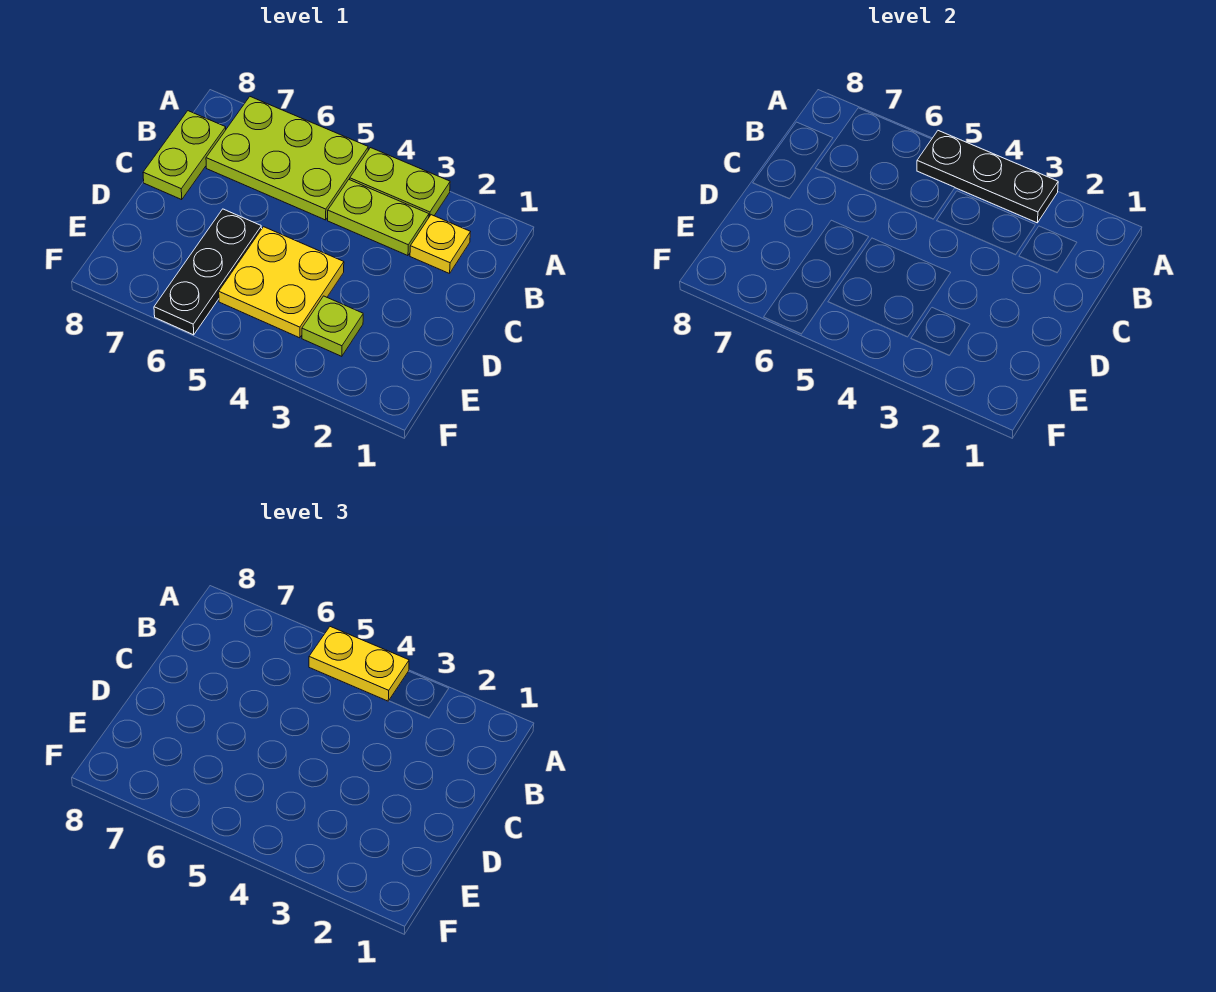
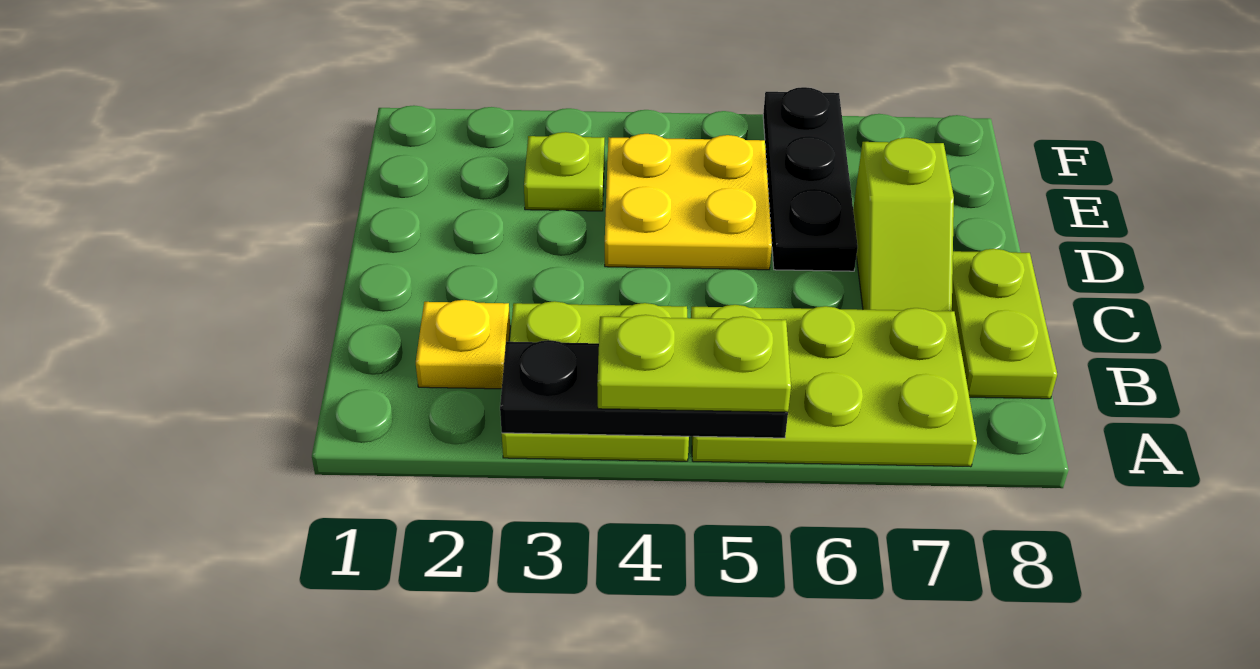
yellow plate A4:A5 level 3 -> lime plate A4:A5 level 3
none -> lime slope C7:D7 level 1 top D

